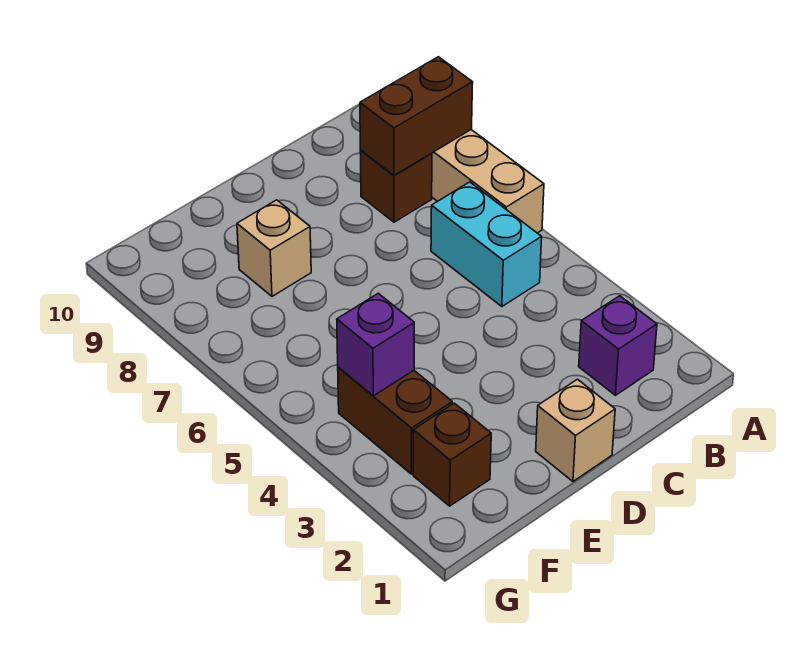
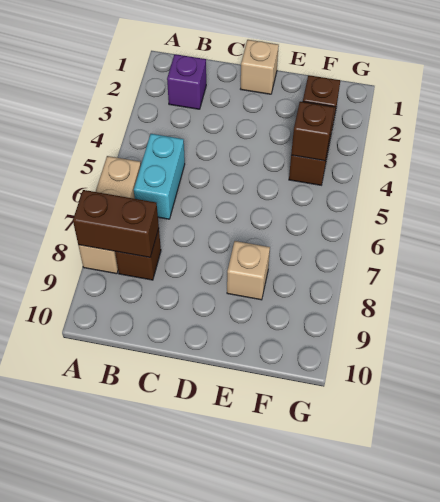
purple brick F4 level 2 -> brown brick F4 level 2

